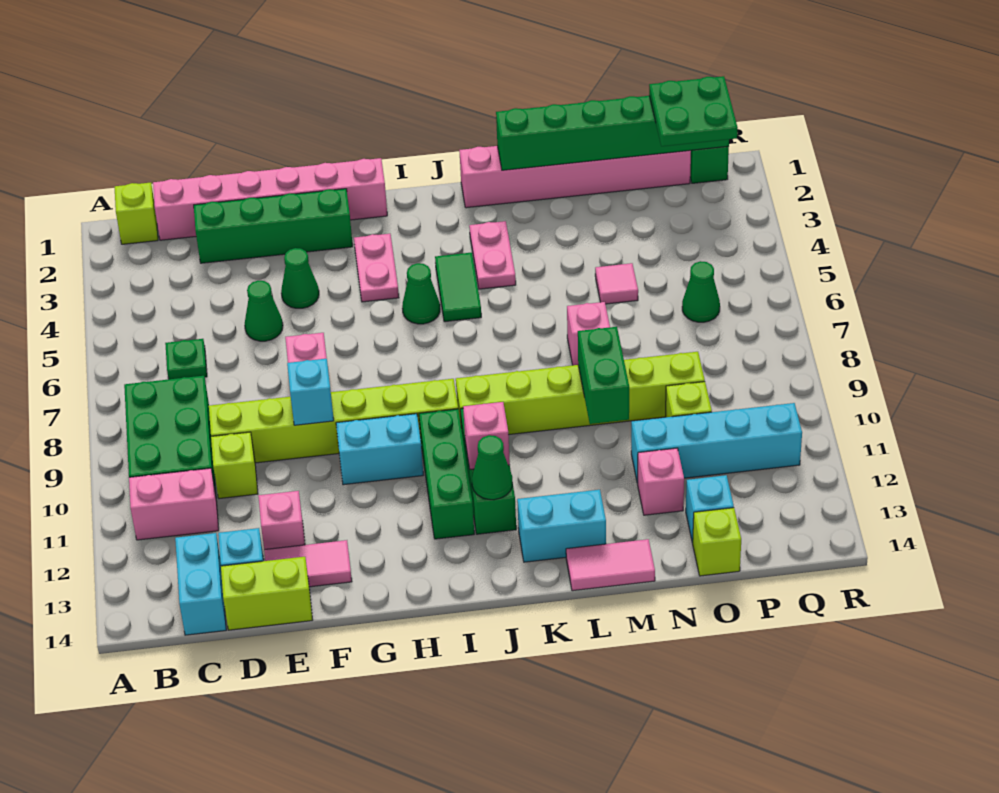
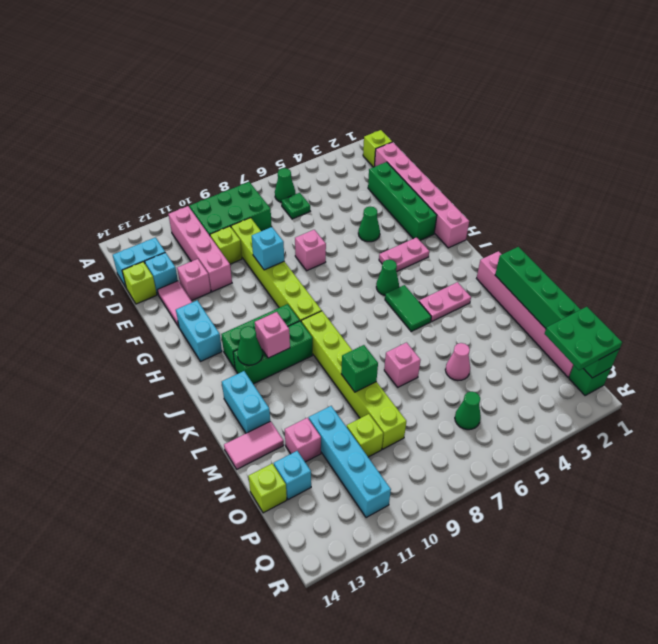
pink brick B11:C11 level 1 -> pink brick B11:E11 level 1
lime brick D14:E14 level 1 -> lime brick D14 level 1
green cone E5 level 1 -> green cone B6 level 1
cyan brick G10:H10 level 1 -> cyan brick G13:H13 level 1
green tile J4:J5 level 1 -> green tile J5:K5 level 1
pink tile L14:M14 level 1 -> pink tile M13:M14 level 1
green brick M9:M10 level 2 -> green brick M9 level 2
pink tile N5 level 1 -> pink cone N5 level 1

